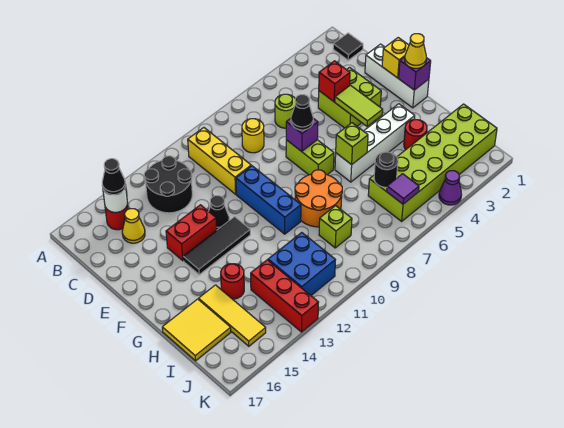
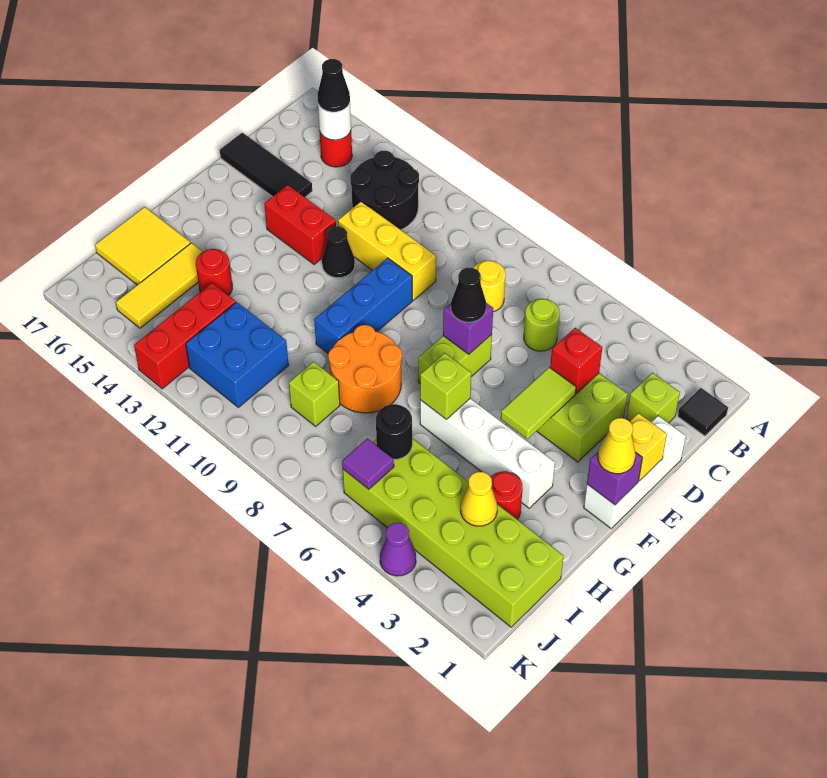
yellow brick B10:D10 level 1 -> yellow brick D10:D12 level 1
none -> lime brick C2 level 1
yellow cone C15 level 1 -> yellow cone I3 level 2
black tile F12:F14 level 1 -> black tile D15:D17 level 1

